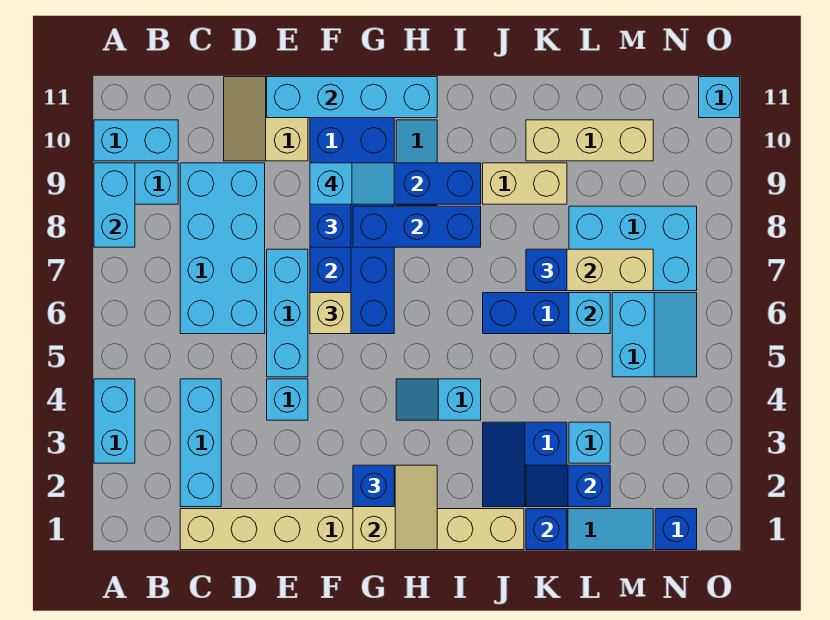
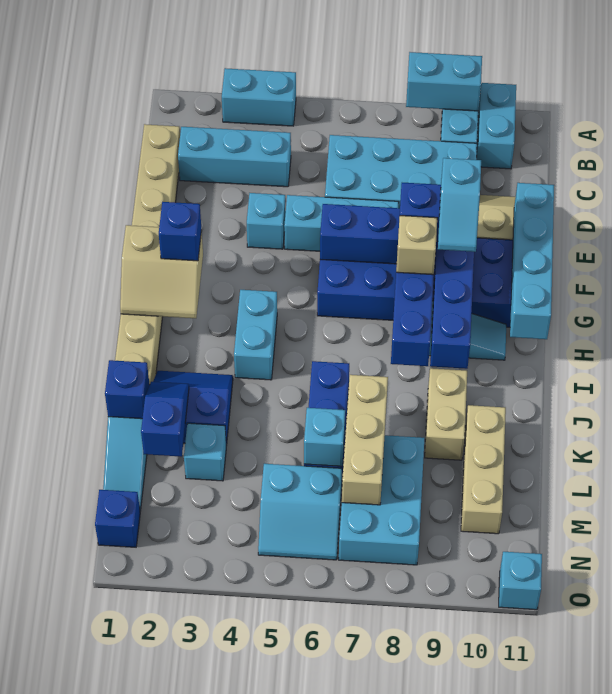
tan brick F6 level 3 -> tan brick G8 level 3
cyan slope H4:I4 level 1 top I -> cyan brick H4:I4 level 1
blue brick K7 level 3 -> none

